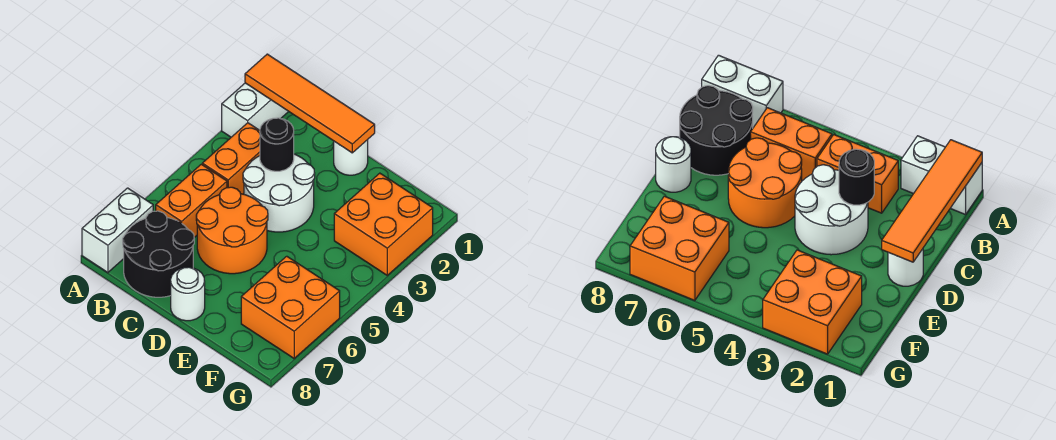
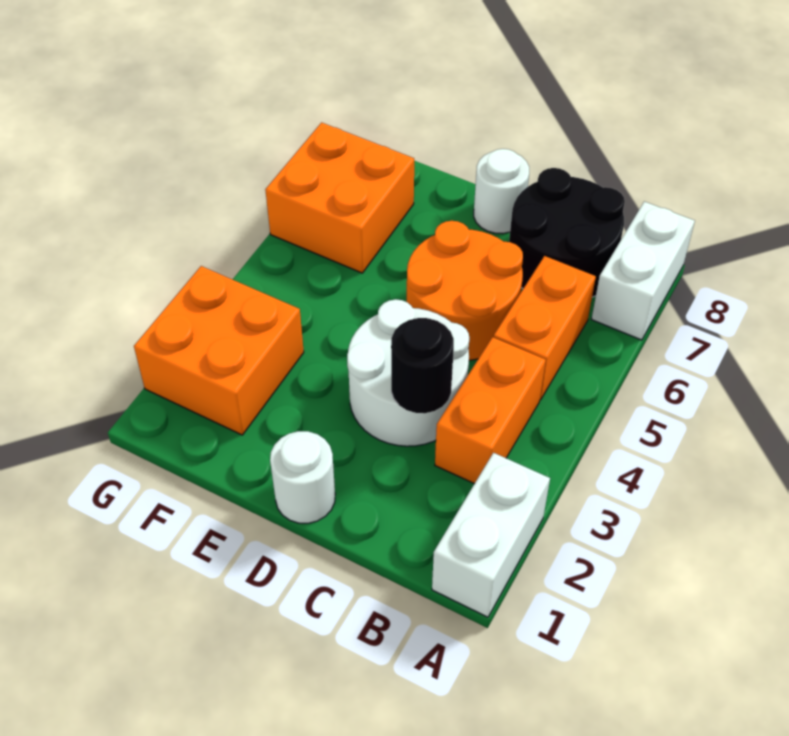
orange tile A1:D1 level 2 -> none

